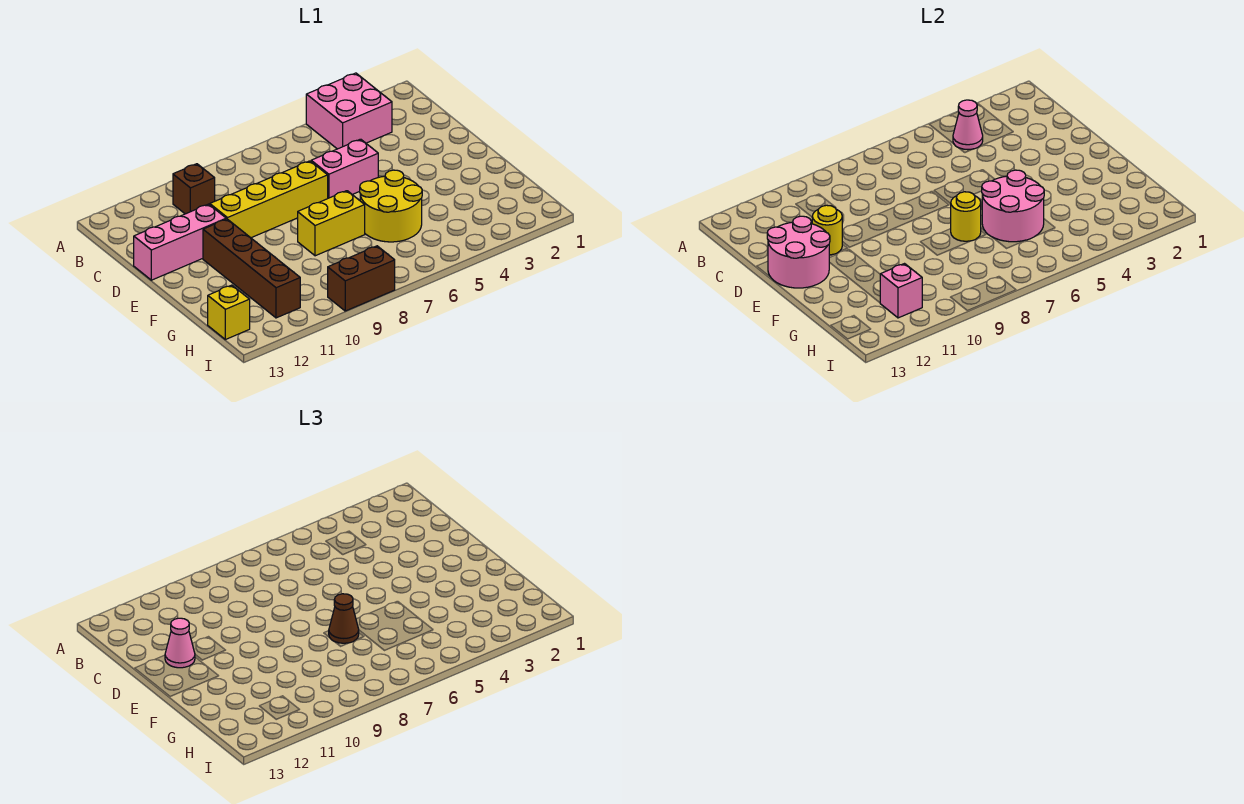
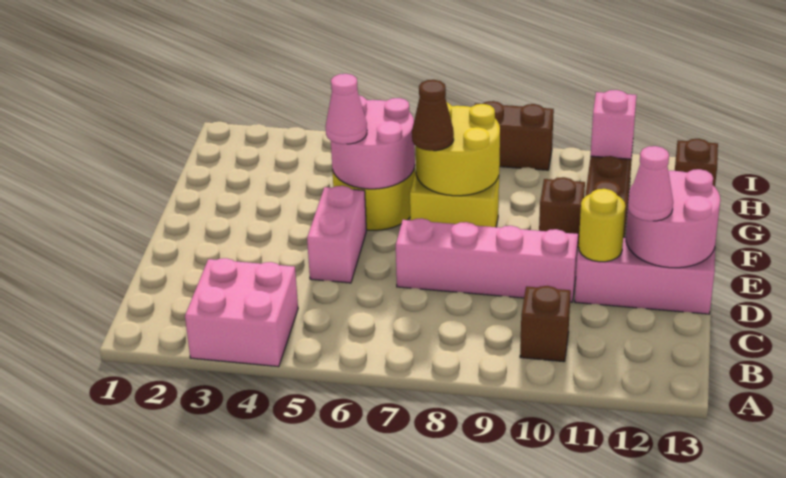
pink cone B4 level 2 -> pink cone F5 level 3
pink brick D5:D6 level 1 -> pink brick D5:E5 level 1
yellow brick D7:D10 level 1 -> pink brick D7:D10 level 1
yellow round brick F7 level 2 -> yellow round brick F7:G8 level 2
none -> brown brick F10 level 1
yellow brick H13 level 1 -> brown brick H13 level 1

